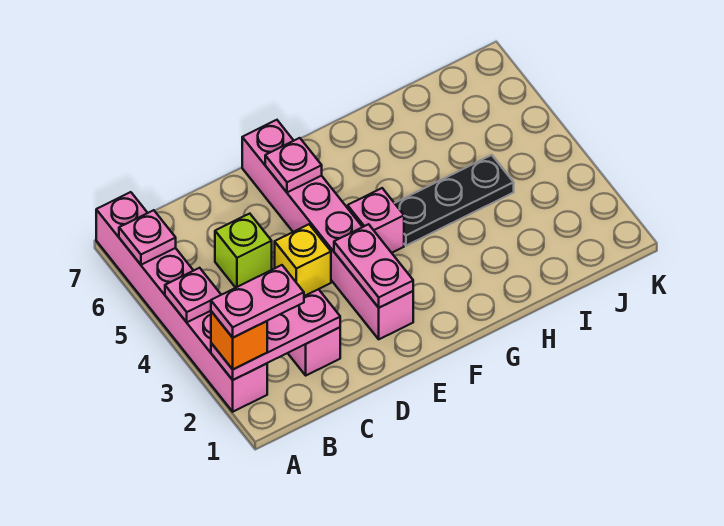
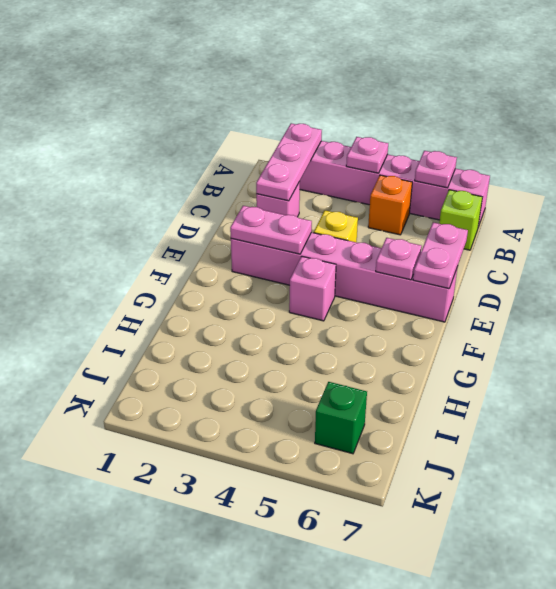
orange brick A2 level 3 -> orange brick B5 level 1
pink plate A2:B2 level 4 -> pink plate D7:E7 level 2
lime brick C5 level 1 -> lime brick B7 level 1
black plate G4:I4 level 1 -> none
none -> green brick J6 level 1

